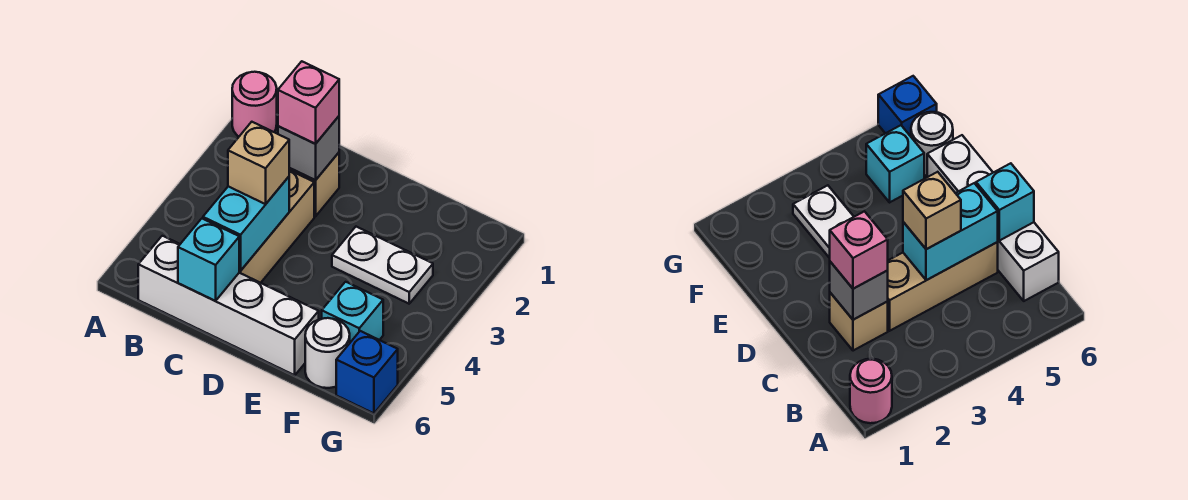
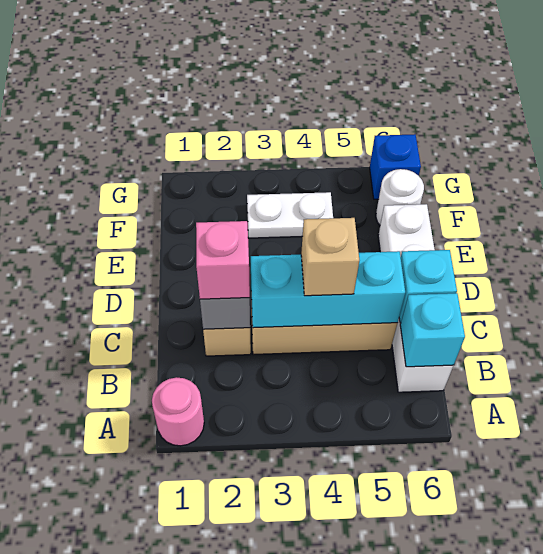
cyan brick C4:C5 level 2 -> cyan brick C3:C5 level 2
white plate E3:F3 level 1 -> white plate F3:F4 level 1
cyan brick F5 level 1 -> cyan brick B6 level 2

